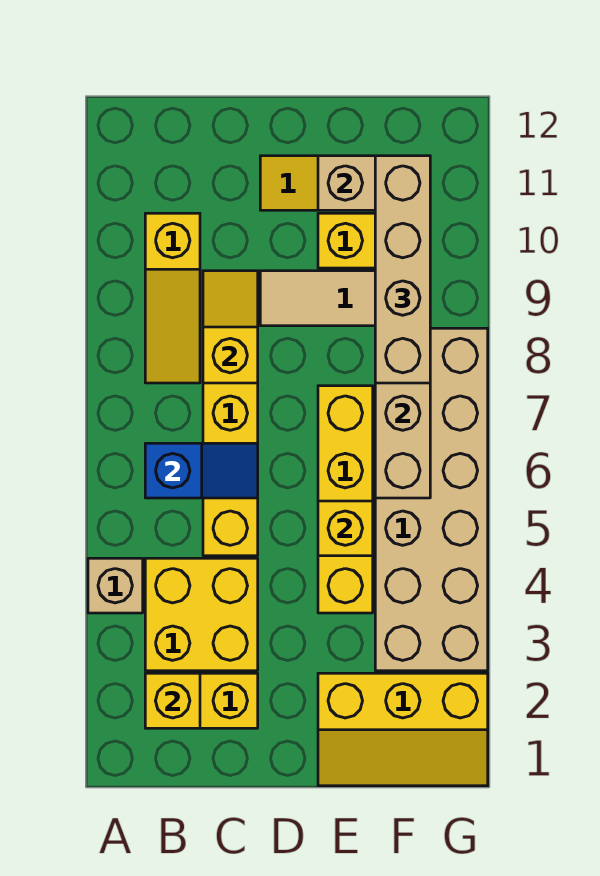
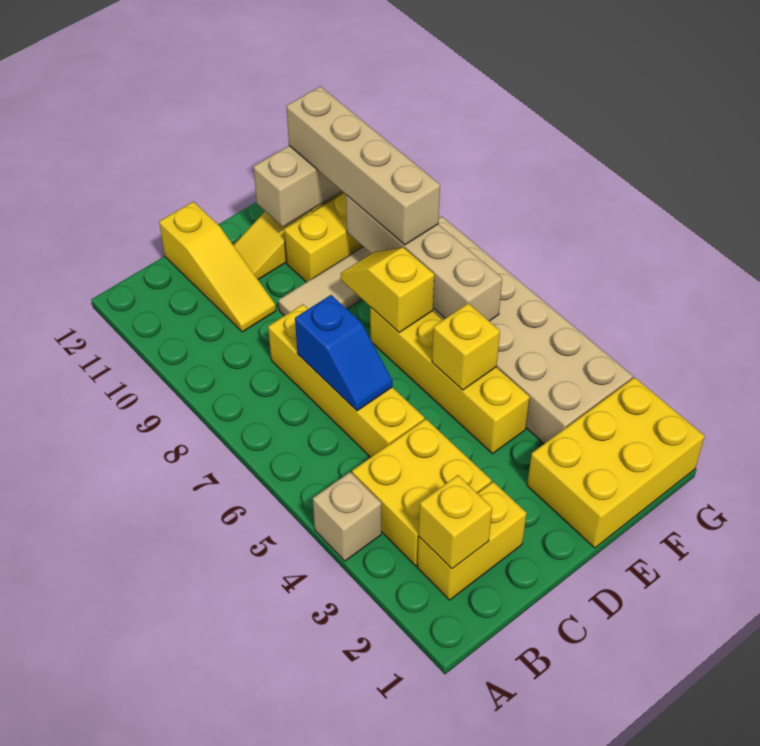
blue slope B6:C6 level 2 top B -> blue slope C6:C7 level 2 top 7
yellow slope B8:B10 level 1 top 10 -> yellow slope C10:C12 level 1 top 12
yellow slope C8:C9 level 2 top 8 -> yellow slope E7:E8 level 2 top 7
yellow slope E1:G2 level 1 top 2 -> yellow brick E1:G2 level 1

